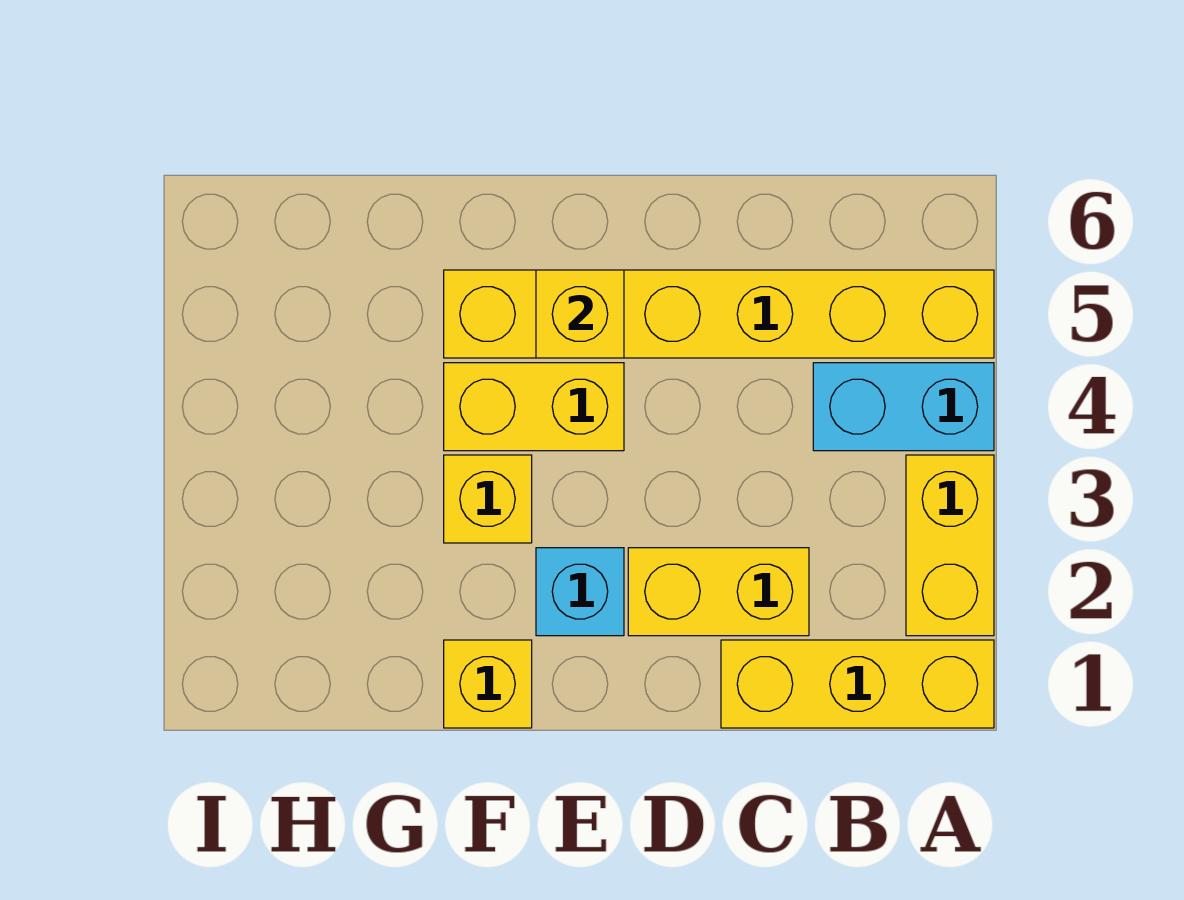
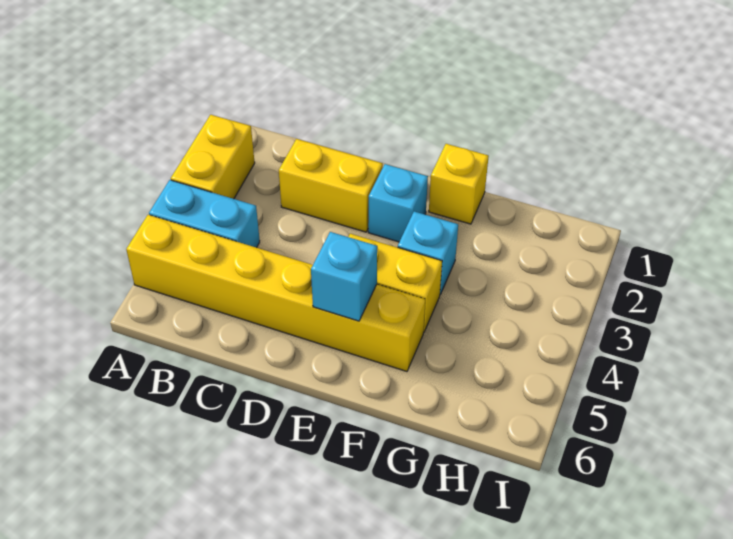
yellow brick A1:C1 level 1 -> none
yellow brick E5 level 2 -> cyan brick E5 level 2
yellow brick F3 level 1 -> cyan brick F3 level 1

